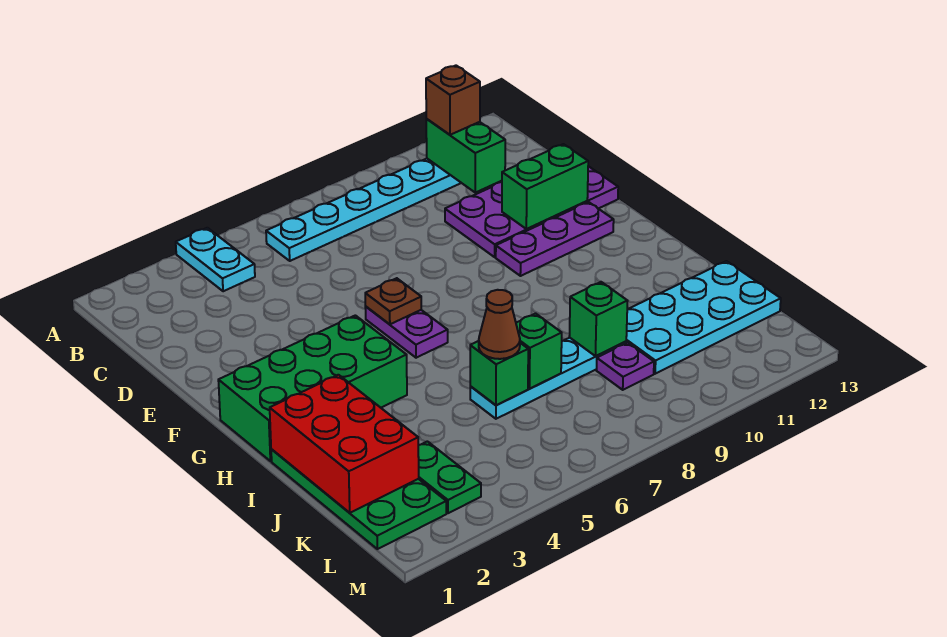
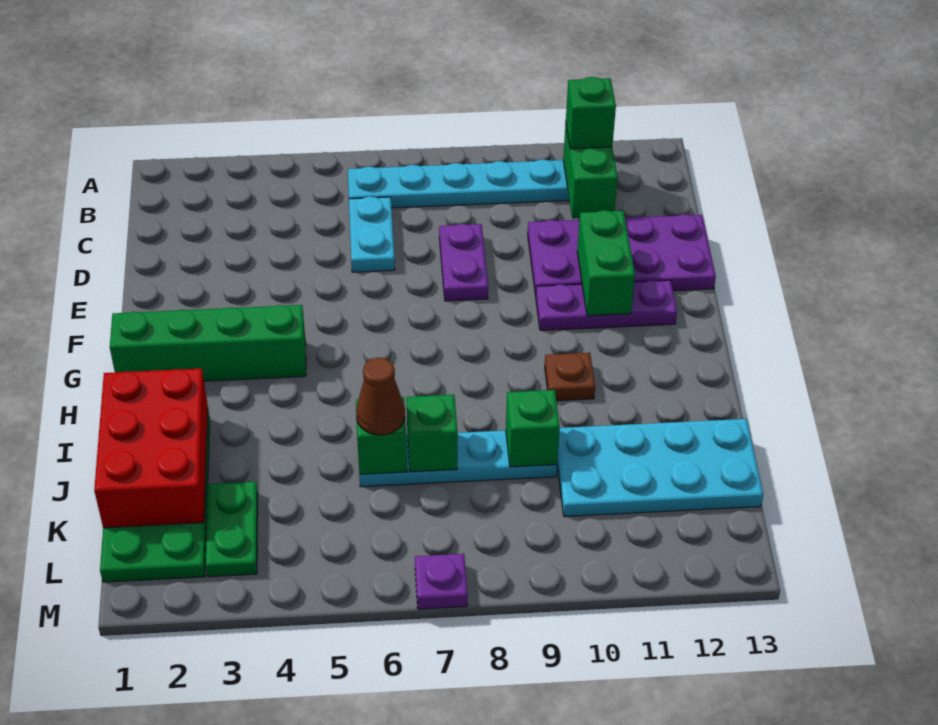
cyan plate A4:B4 level 1 -> cyan plate C6:D6 level 1
brown brick B11 level 3 -> green brick B11 level 3
green brick E11:E12 level 2 -> green brick E11:F11 level 2
purple plate F6:G6 level 1 -> purple plate D8:E8 level 1
brown plate F6 level 2 -> brown plate H10 level 1
green brick G1:H4 level 1 -> green brick G1:G4 level 1
purple plate K9 level 1 -> purple plate M7 level 1

